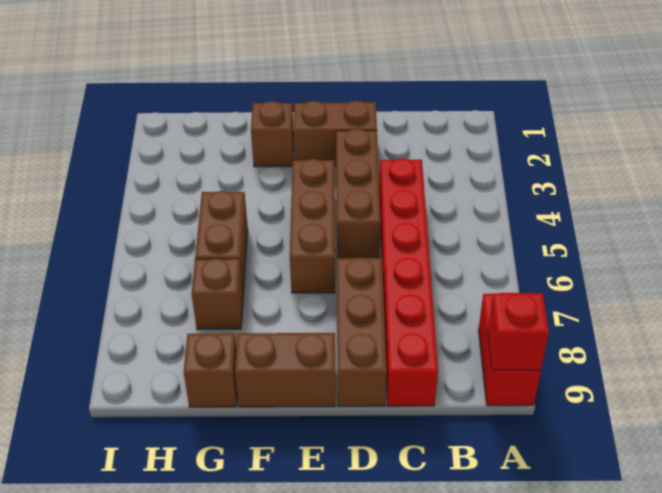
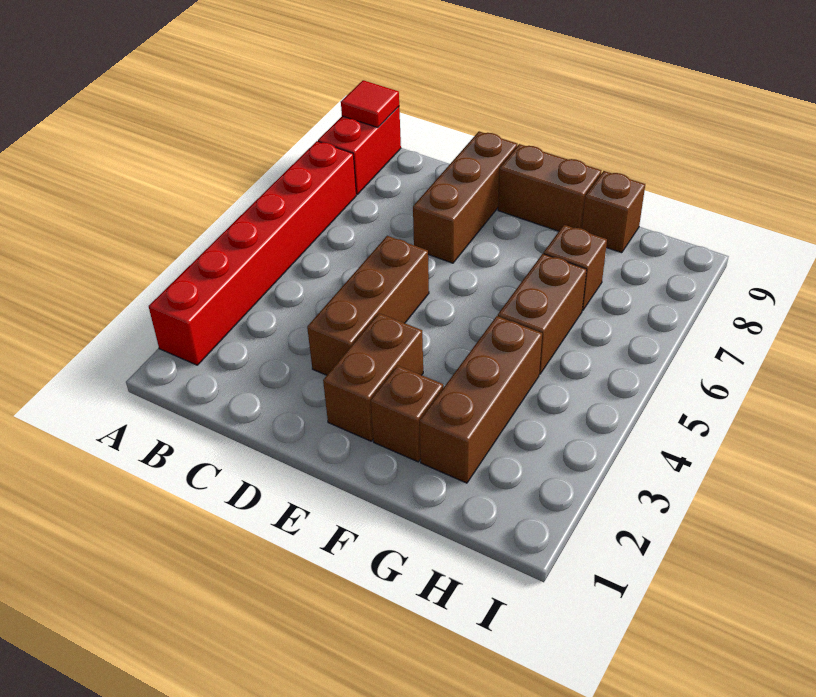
red brick A9 level 2 -> red tile A9 level 2
red brick C4:C9 level 1 -> red brick A2:A7 level 1
brown brick D2:E2 level 1 -> brown brick E2:E3 level 1
brown brick E4:E6 level 1 -> brown brick G2:G4 level 1

